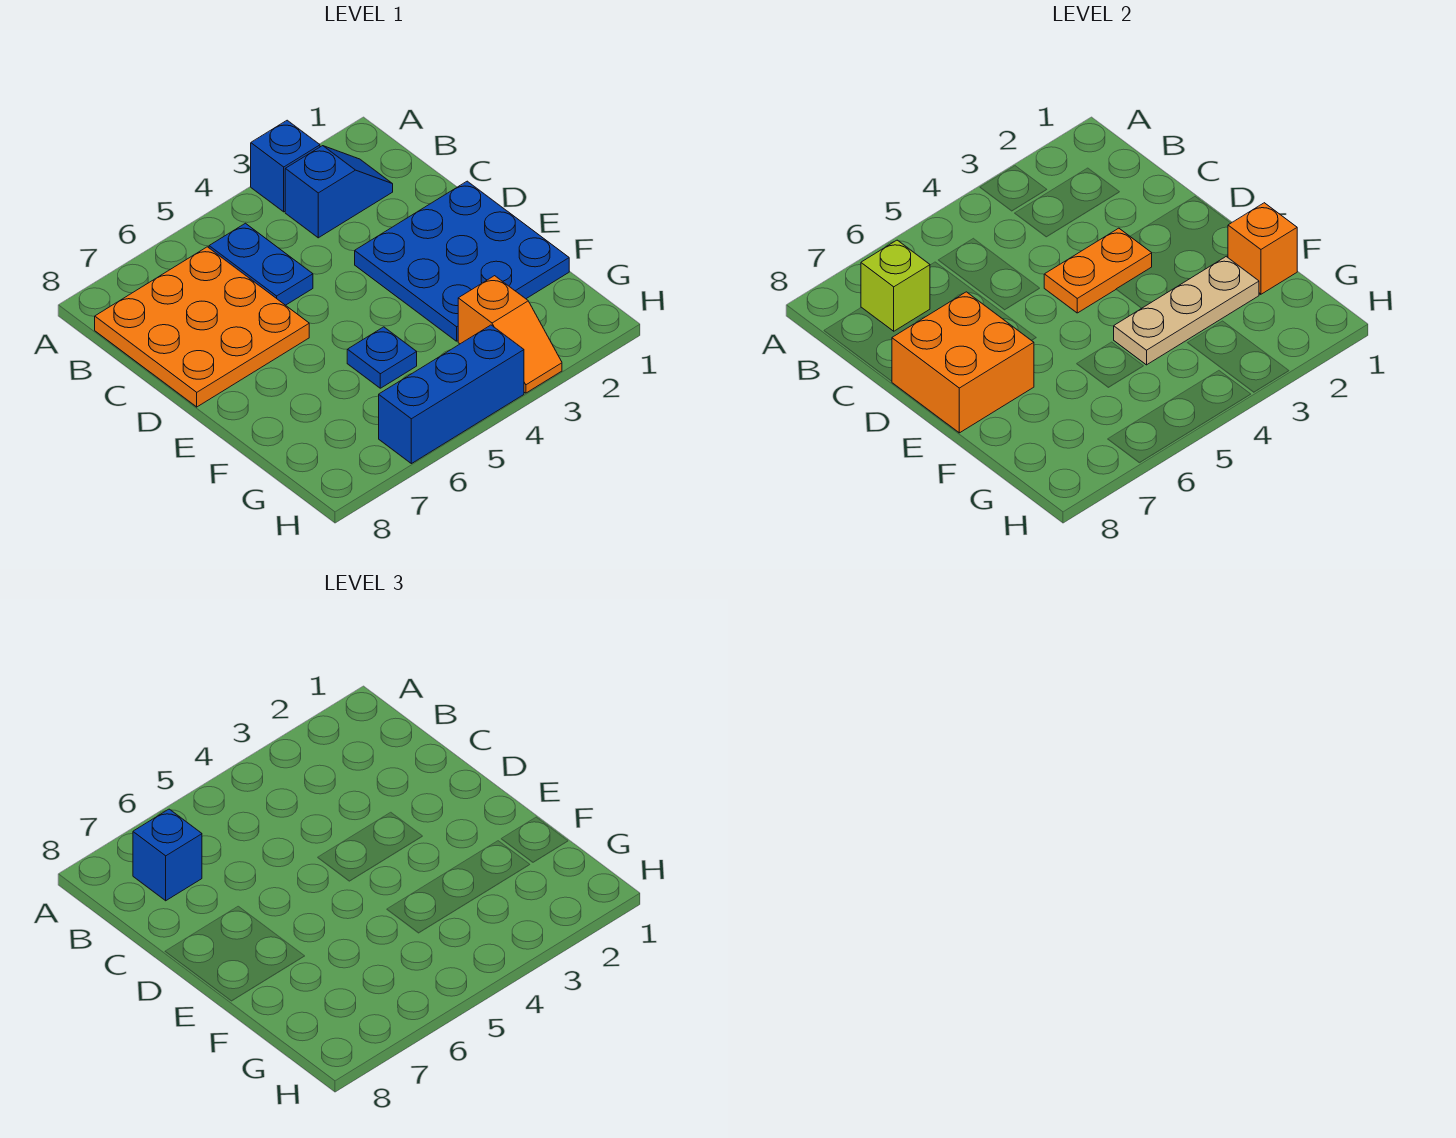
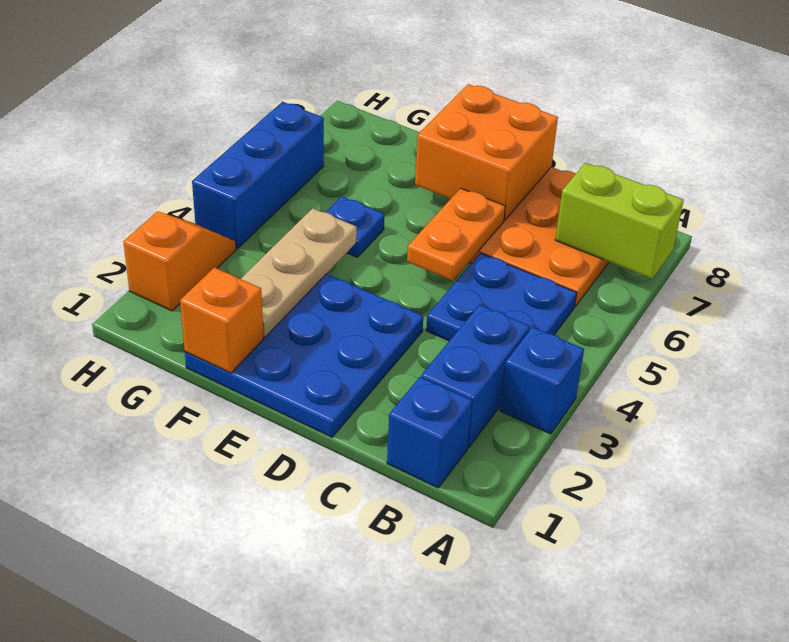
blue slope B2:B3 level 1 top 3 -> blue brick B2:B3 level 1
blue plate B5:C5 level 1 -> blue plate B4:C5 level 1
lime brick B7 level 2 -> lime brick A7:B7 level 2
blue brick B7 level 3 -> blue brick B1 level 1
orange plate D3:D4 level 2 -> orange plate D5:D6 level 2
orange slope G3:H3 level 1 top G -> orange slope H2:H3 level 1 top 2

